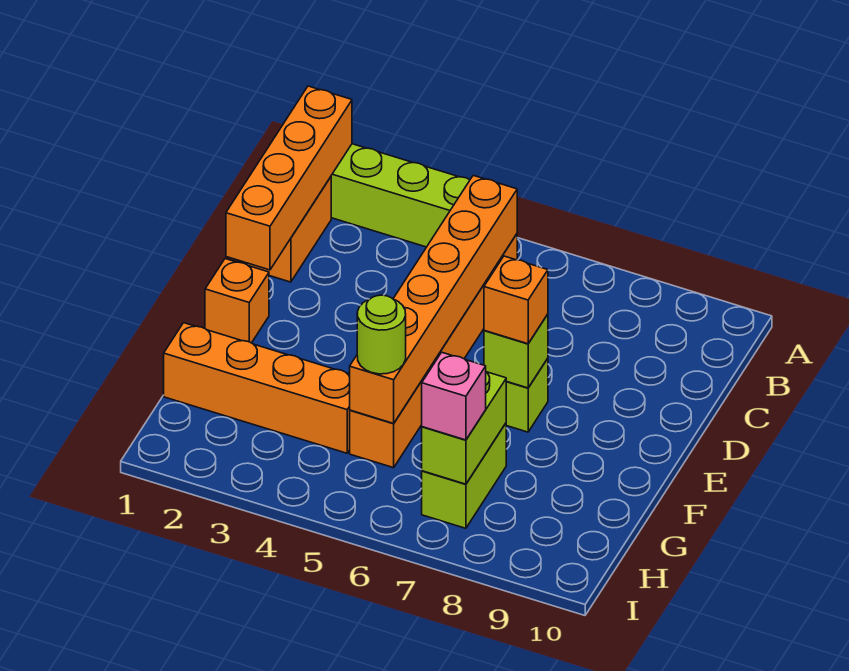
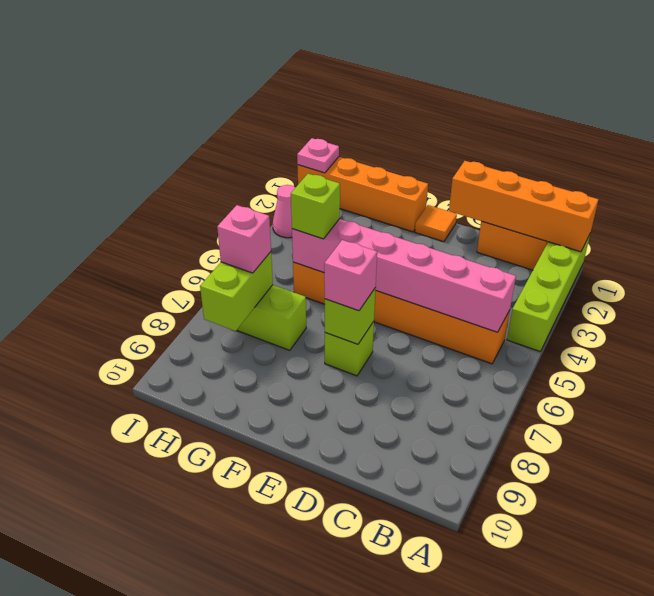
orange brick B5:G5 level 2 -> pink brick B5:G5 level 2
orange brick E1 level 1 -> orange tile E1 level 1
orange brick E7 level 3 -> pink brick E7 level 3
orange brick G1:G4 level 1 -> orange brick F1:I1 level 1
lime round brick G5 level 3 -> lime brick G5 level 3
lime brick G7:H7 level 2 -> lime brick H7:H8 level 2
none -> pink plate I1 level 2
none -> pink cone I3 level 1

